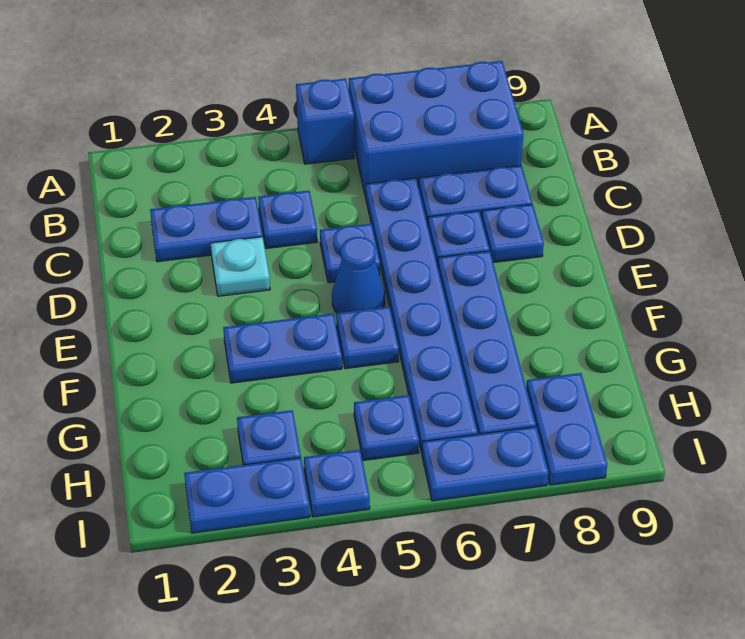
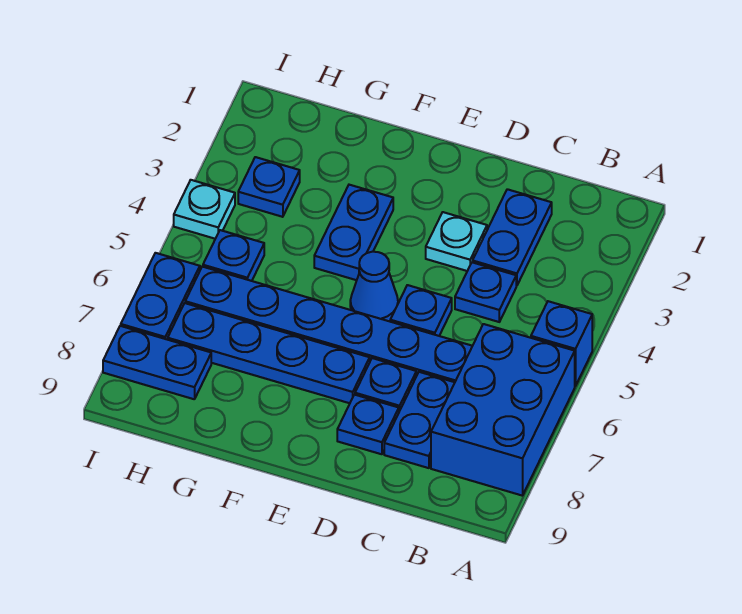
blue plate F5 level 1 -> none
blue plate I2:I3 level 1 -> none
blue plate I4 level 1 -> cyan plate I4 level 1

